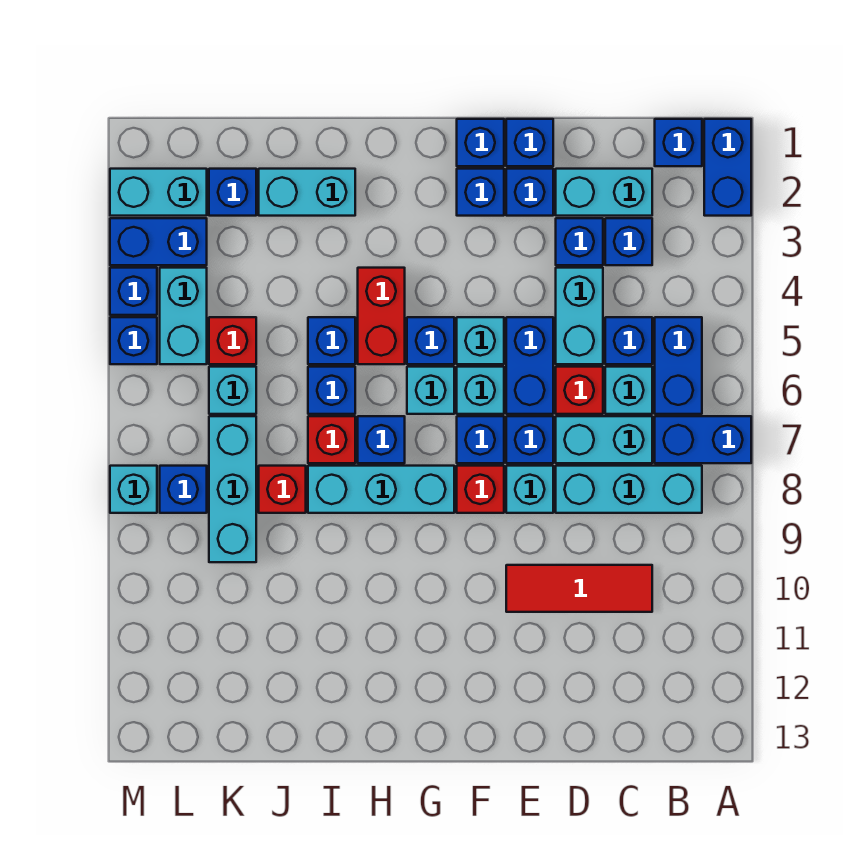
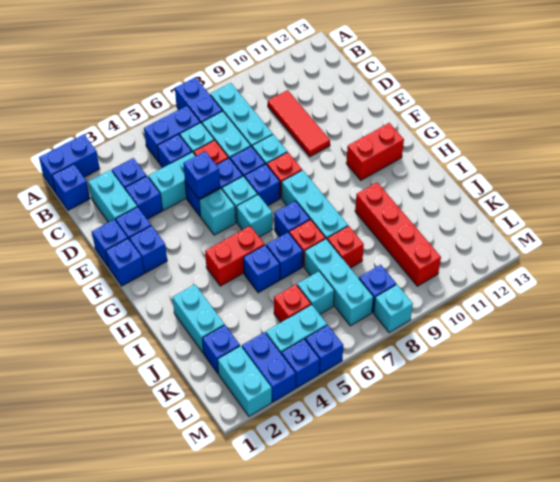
blue brick G5 level 1 -> blue brick E5 level 2
none -> red brick G11:G12 level 1
none -> red brick I10:L10 level 1
cyan brick K7:K9 level 1 -> cyan brick J7:L7 level 1

